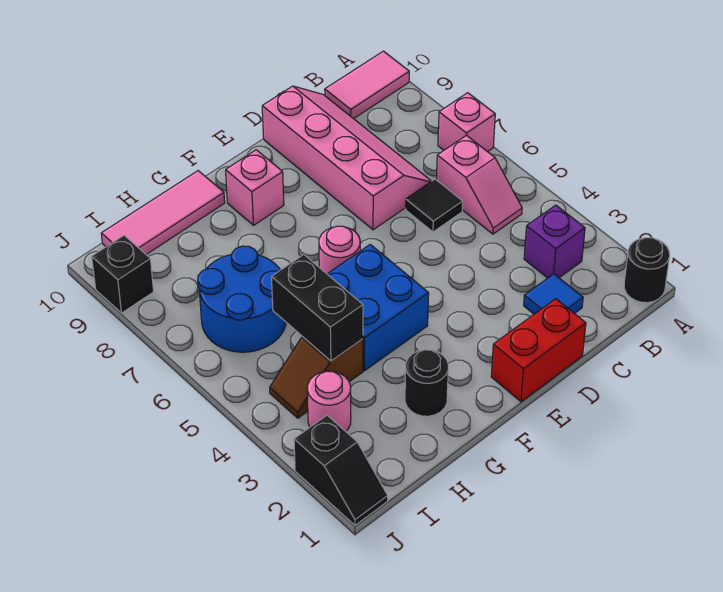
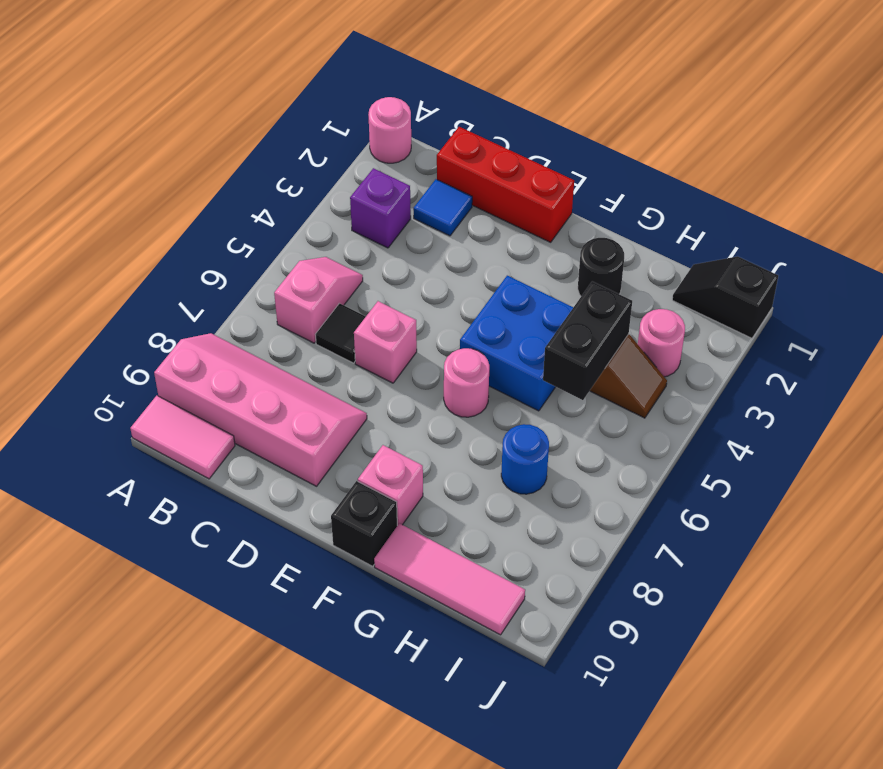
black round brick A1 level 1 -> pink round brick A1 level 1
pink brick A7 level 1 -> pink brick D6 level 1
pink slope C7:D10 level 1 top D -> pink slope A8:D9 level 1 top 9
red brick D1:E1 level 1 -> red brick C1:E1 level 1
blue round brick H6:I7 level 1 -> blue round brick H7 level 1
black slope J1:J2 level 1 top 2 -> black slope I1:J1 level 1 top J
black brick J9 level 1 -> black brick F10 level 1

